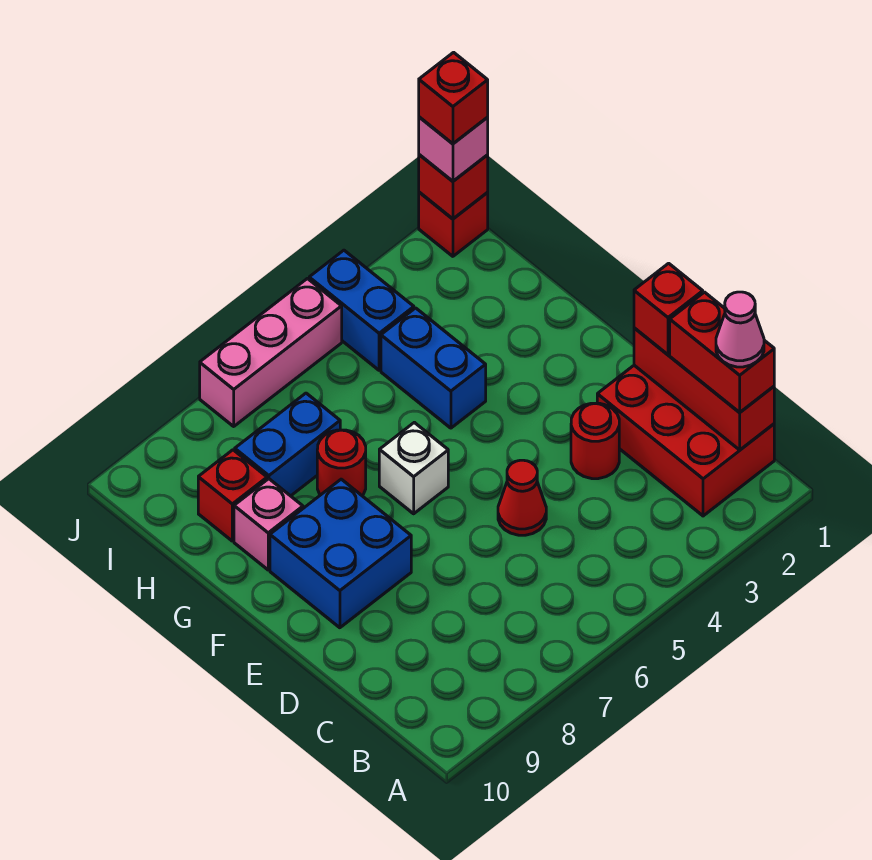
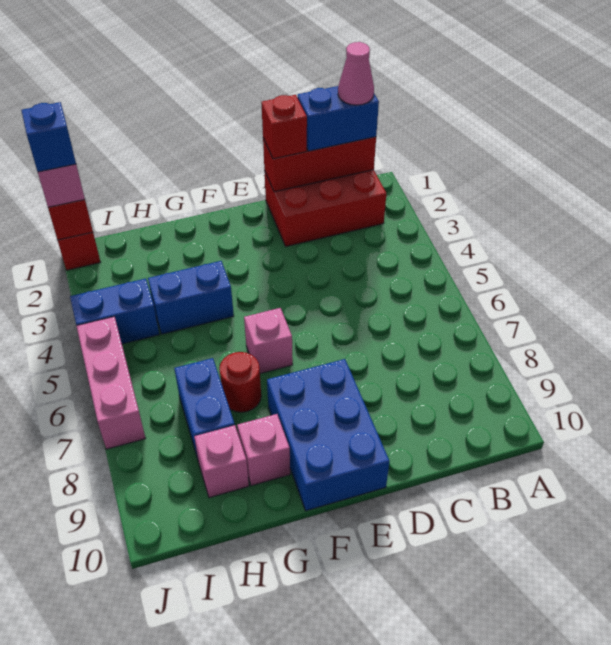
red brick B1:C1 level 3 -> blue brick B1:C1 level 3
red round brick D3 level 1 -> none
red cone D5 level 1 -> none
blue brick E8:F9 level 1 -> blue brick E8:F10 level 1
white brick F6 level 1 -> pink brick F6 level 1
red brick H9 level 1 -> pink brick H9 level 1
red brick J1 level 4 -> blue brick J1 level 4

